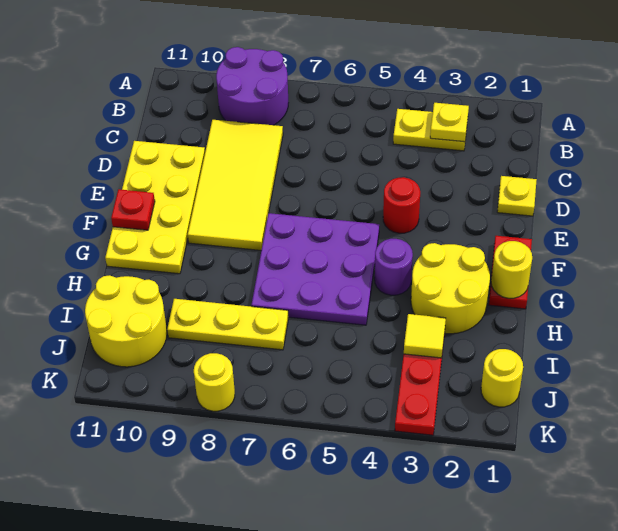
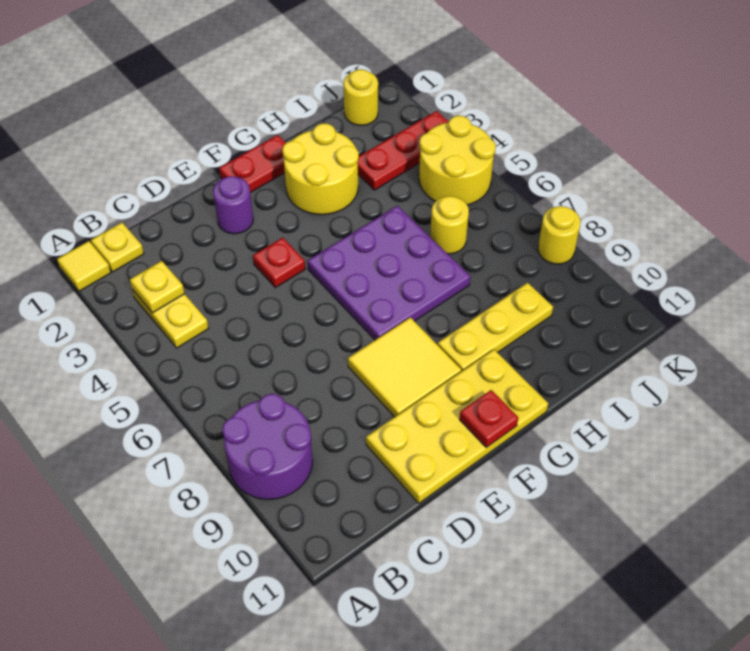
yellow tile C8:F9 level 1 -> yellow tile E8:F9 level 1
yellow plate D1 level 1 -> yellow plate B1 level 1
red round brick E4 level 1 -> red plate E4 level 1
yellow round brick G1 level 2 -> yellow round brick I6 level 1
purple round brick G4 level 1 -> purple round brick E2 level 1
yellow tile I3 level 2 -> yellow tile A1 level 1
yellow plate I7:I9 level 1 -> yellow plate G9:I9 level 1
yellow round brick I10:J11 level 1 -> yellow round brick J4:K5 level 1

